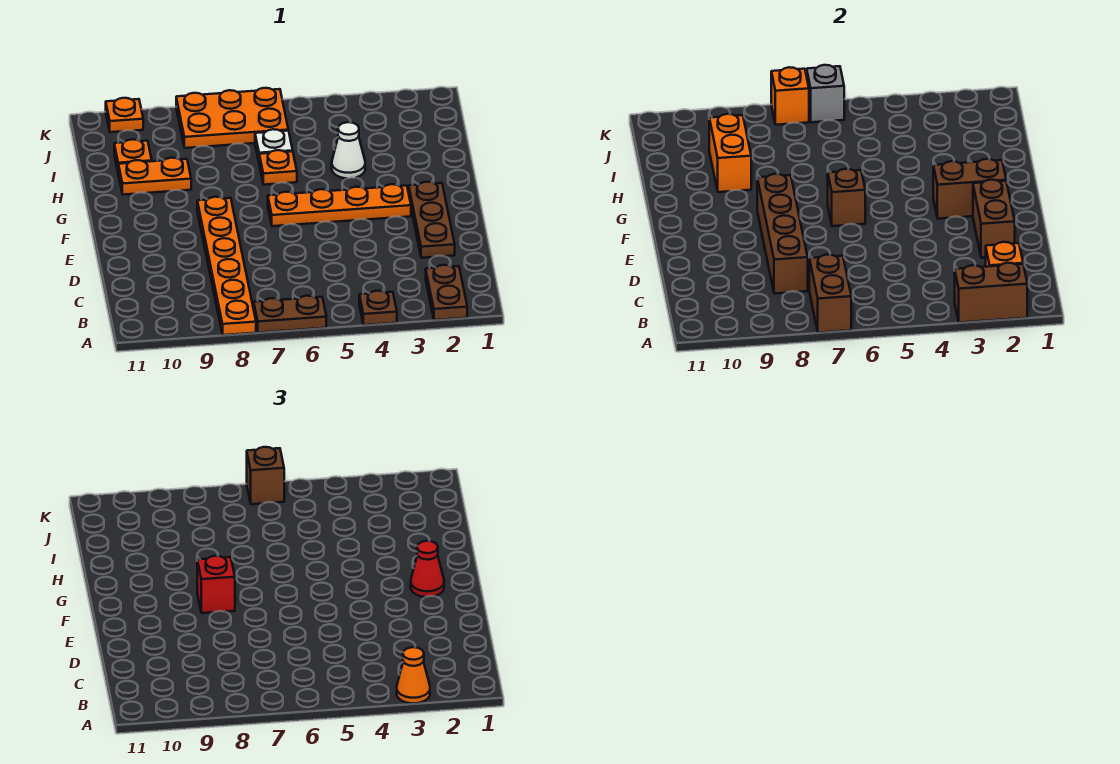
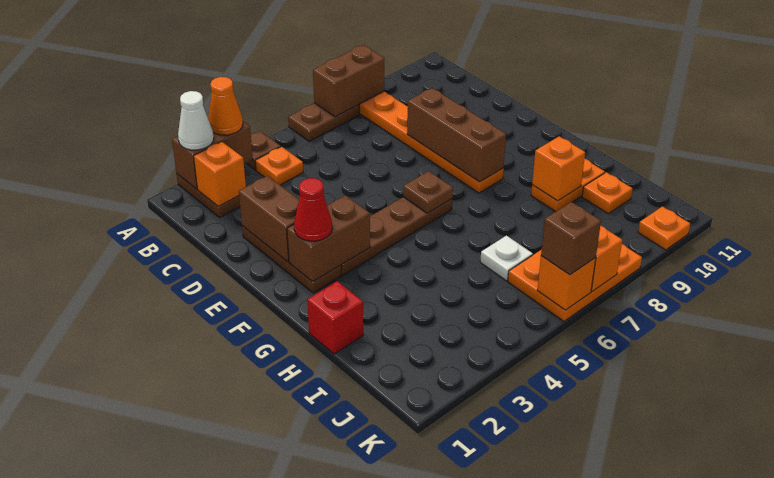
brown brick A7:B7 level 2 -> brown brick A7:A8 level 2
brown brick C8:F8 level 2 -> brown brick D8:F8 level 2
orange plate F3:F6 level 1 -> brown plate F3:F6 level 1
brown brick F6 level 2 -> brown plate F6 level 2
red brick F8 level 3 -> red brick H1 level 1
white cone H4 level 1 -> white cone A2 level 3
orange plate H6 level 1 -> orange plate B4 level 1
orange brick H9:I9 level 2 -> orange brick H9 level 2
grey brick K6 level 2 -> orange brick K6 level 2

